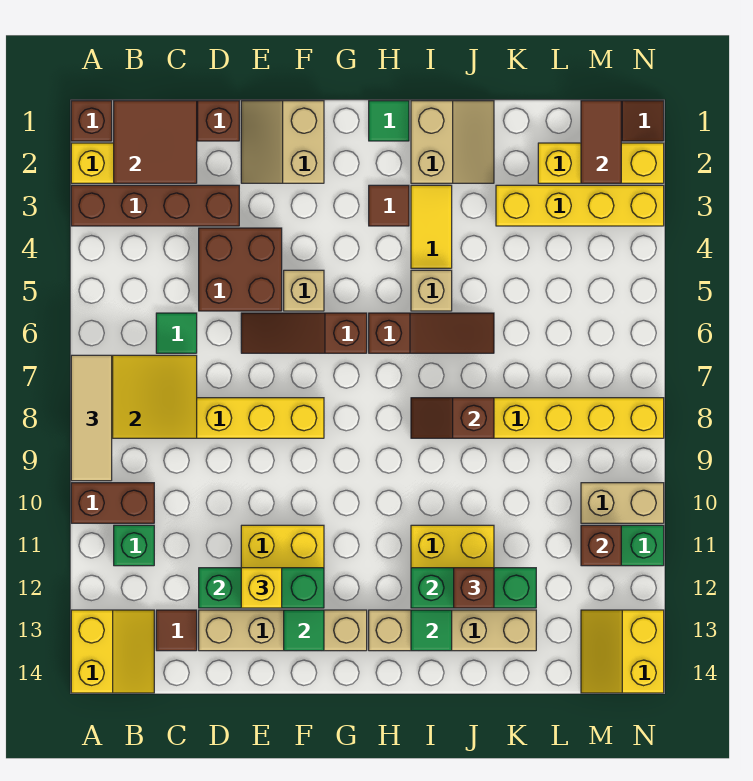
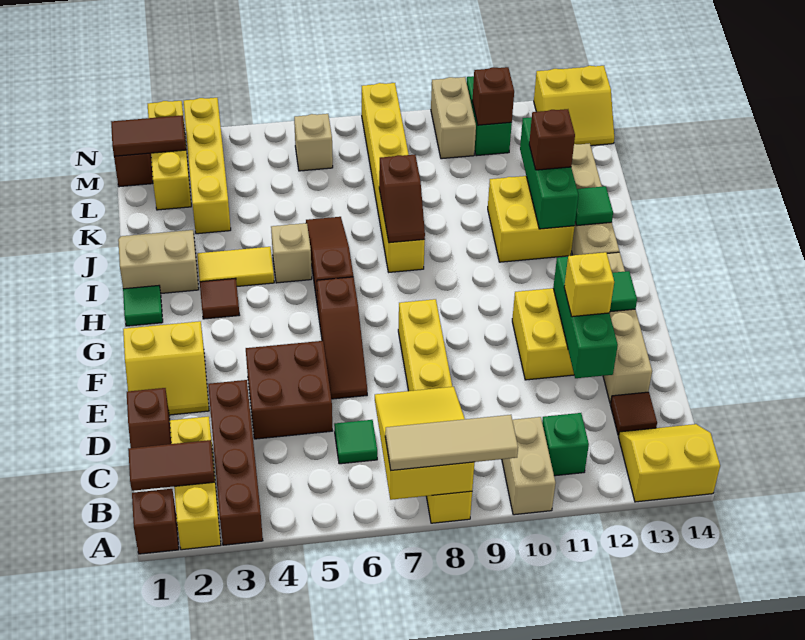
brown brick A10:B10 level 1 -> tan brick A10:B10 level 1
brown tile B1:C2 level 2 -> brown tile B1:B2 level 2
tan slope E1:F2 level 1 top F -> yellow slope E1:F2 level 1 top F
tan brick F5 level 1 -> tan brick M6 level 1

